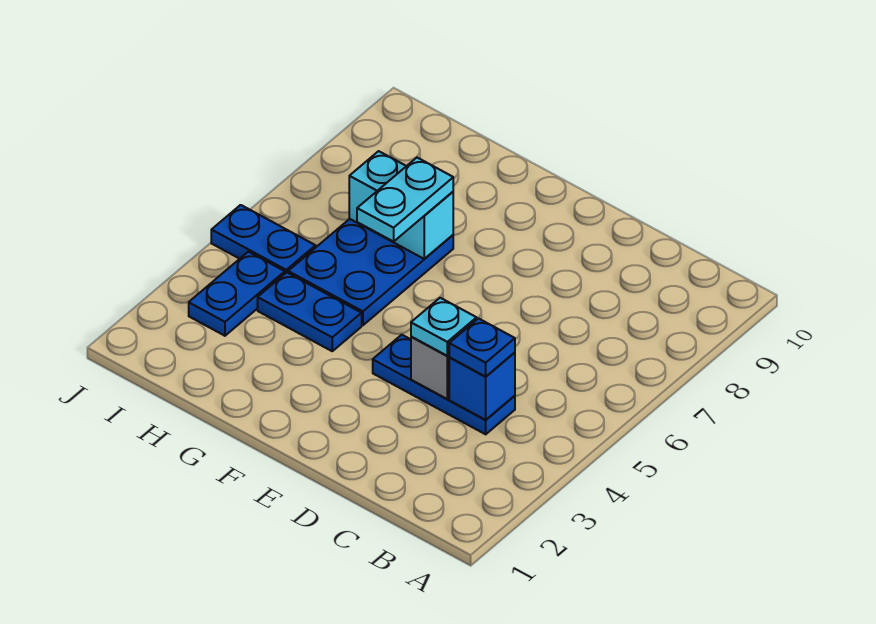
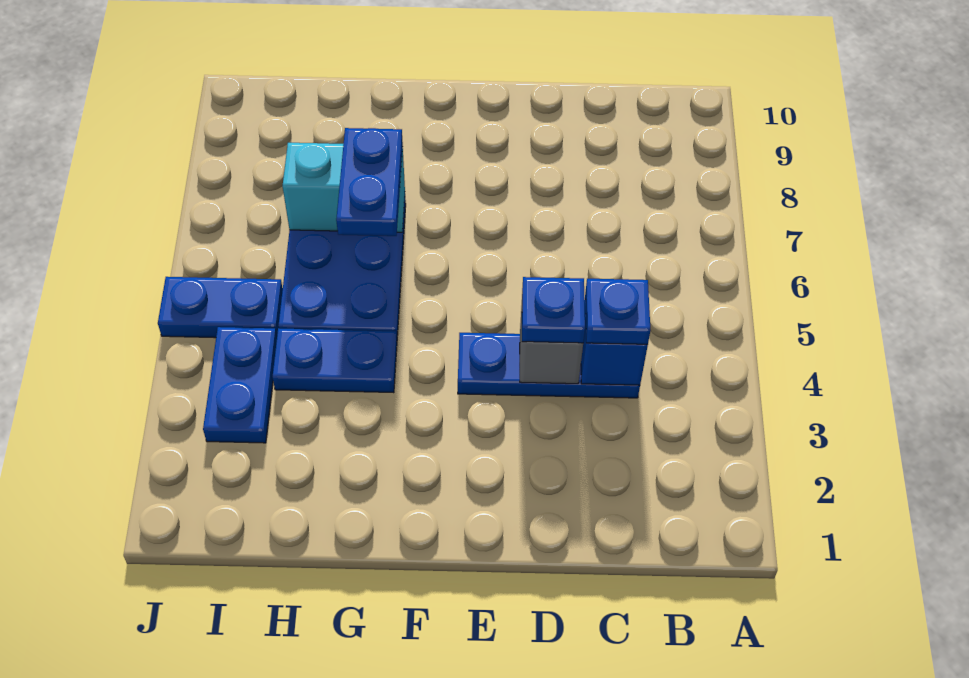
cyan plate D4 level 3 -> blue plate D4 level 3
cyan plate G6:G7 level 3 -> blue plate G6:G7 level 3

